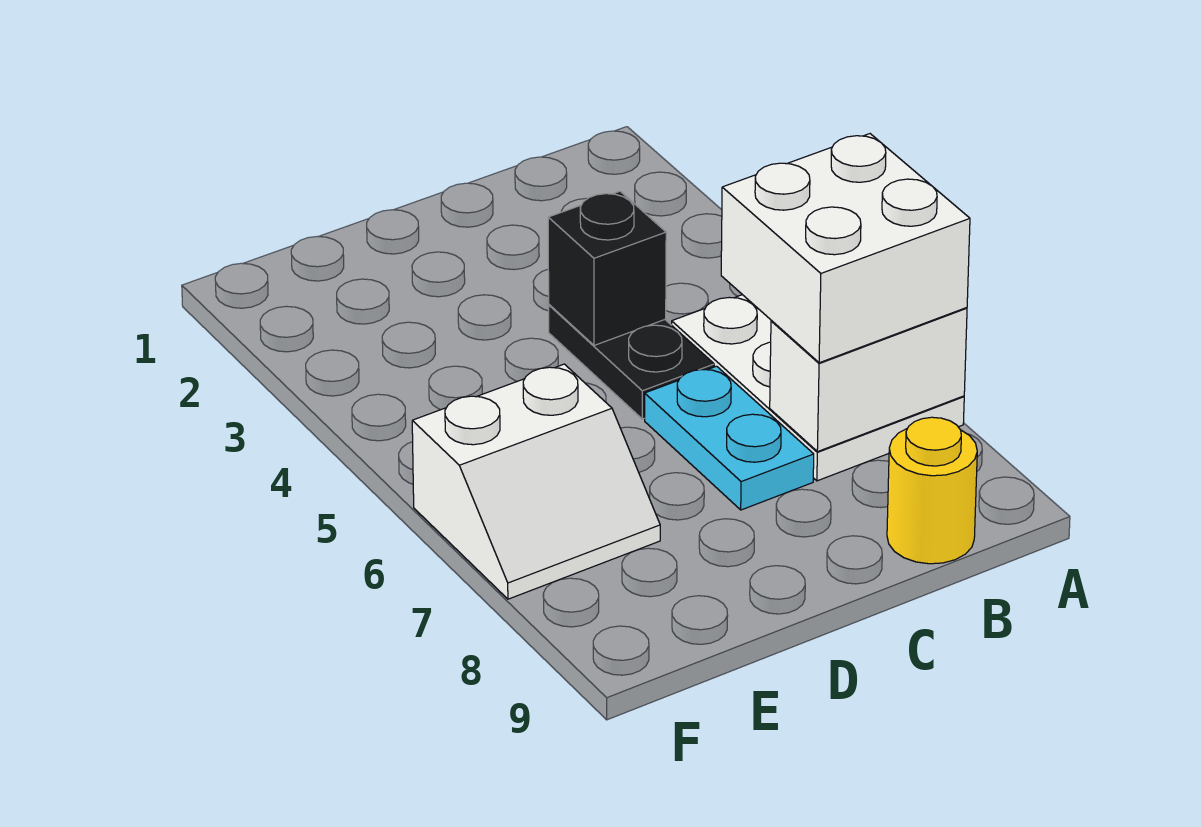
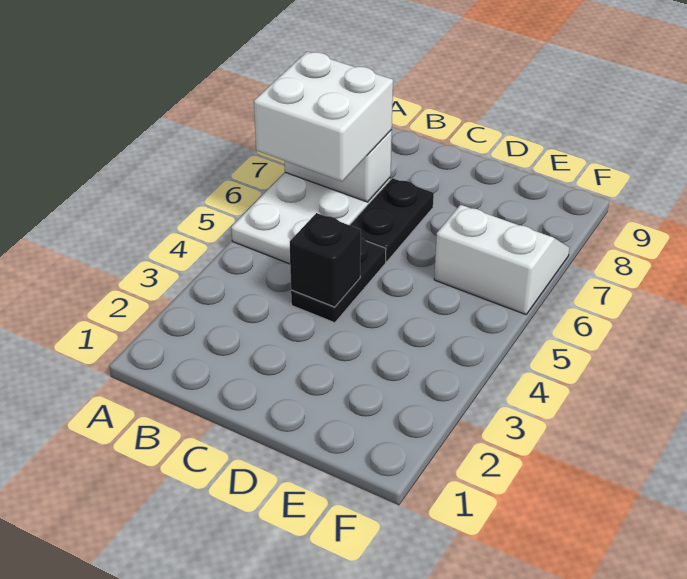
yellow round brick B9 level 1 -> none
cyan plate C6:C7 level 1 -> black plate C6:C7 level 1

